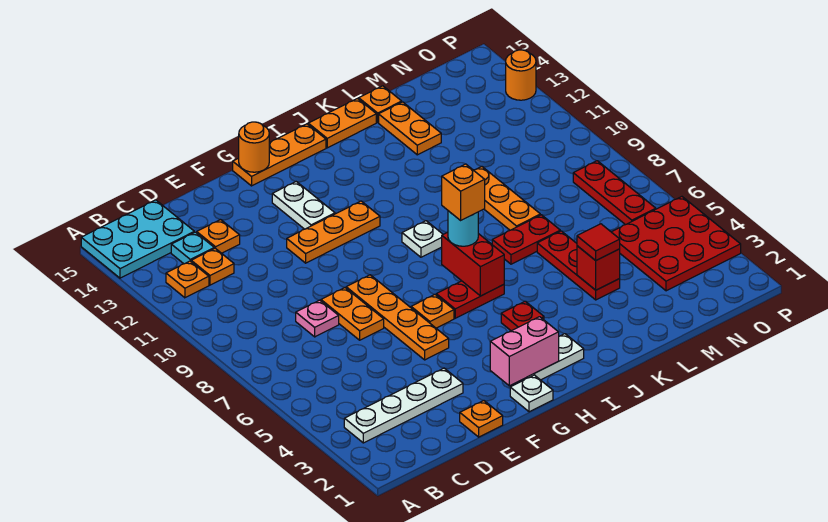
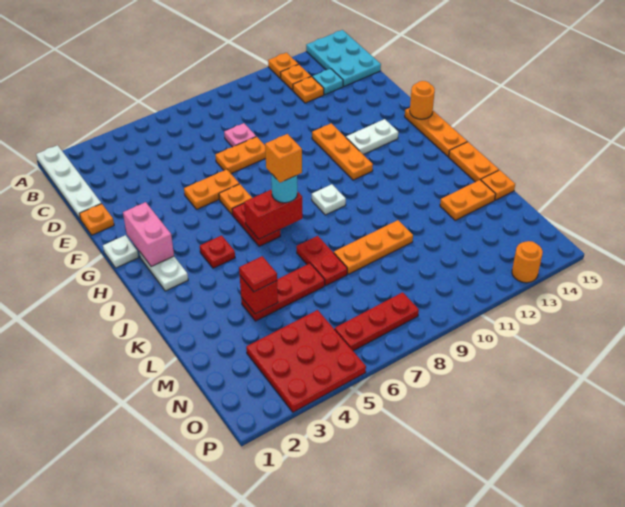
white plate B3:E3 level 1 -> white plate A1:D1 level 1
orange plate D13 level 1 -> orange plate A12 level 1
orange plate F5:F8 level 1 -> orange plate F5:F6 level 1

